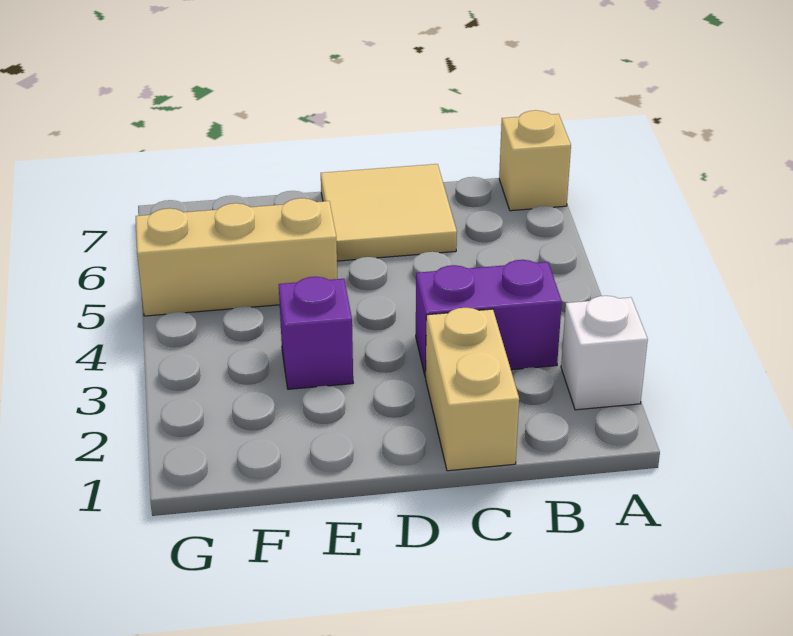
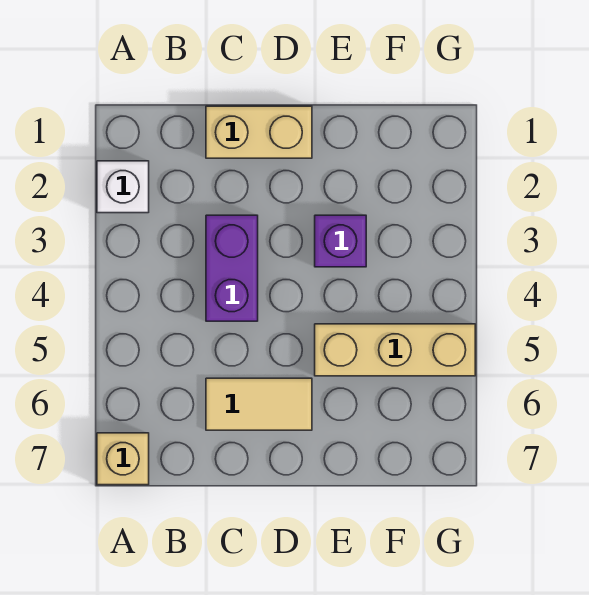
purple brick B3:C3 level 1 -> purple brick C3:C4 level 1
tan brick C1:C2 level 1 -> tan brick C1:D1 level 1
tan tile C6:D7 level 1 -> tan tile C6:D6 level 1

